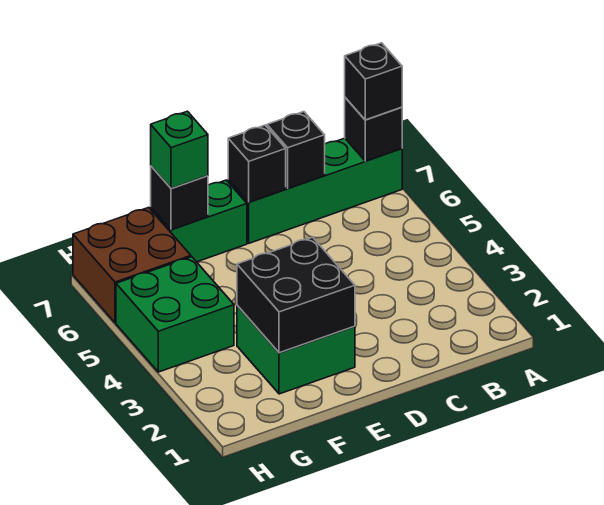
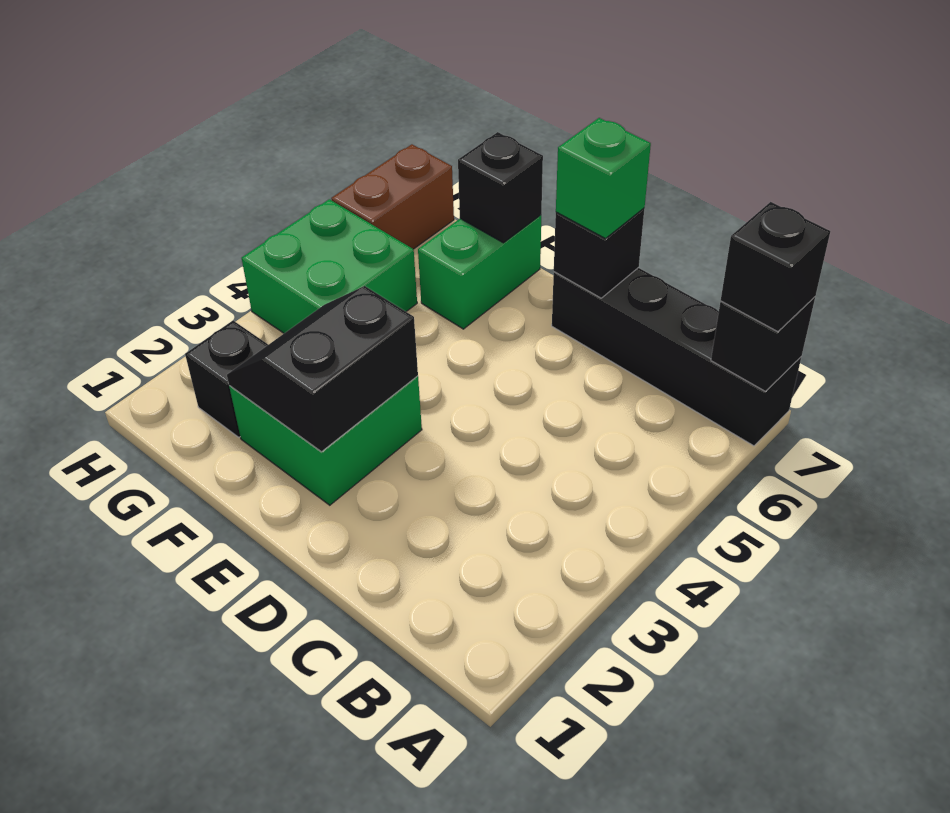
green brick A7:D7 level 1 -> black brick A7:D7 level 1
black brick C7 level 2 -> black brick G2 level 1
black brick E2:F3 level 2 -> black slope E2:F3 level 2 top E
green brick E7:F7 level 1 -> green brick F6:F7 level 1
green brick F7 level 3 -> green brick D7 level 3
brown brick G6:H7 level 1 -> brown brick H6:H7 level 1

